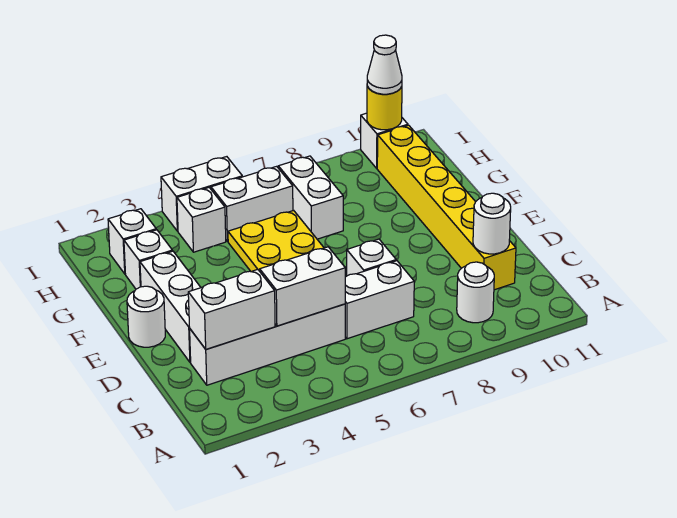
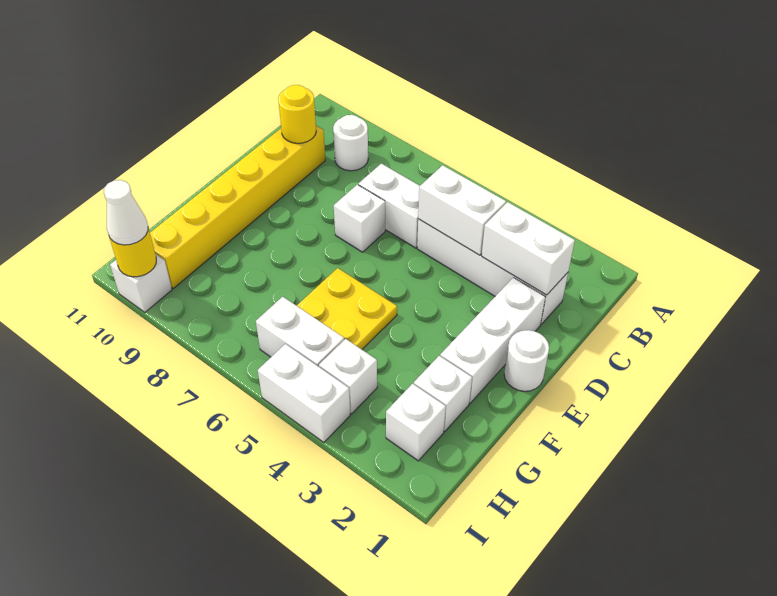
white round brick C10 level 2 -> yellow round brick C10 level 2
white brick G7:H7 level 1 -> none

